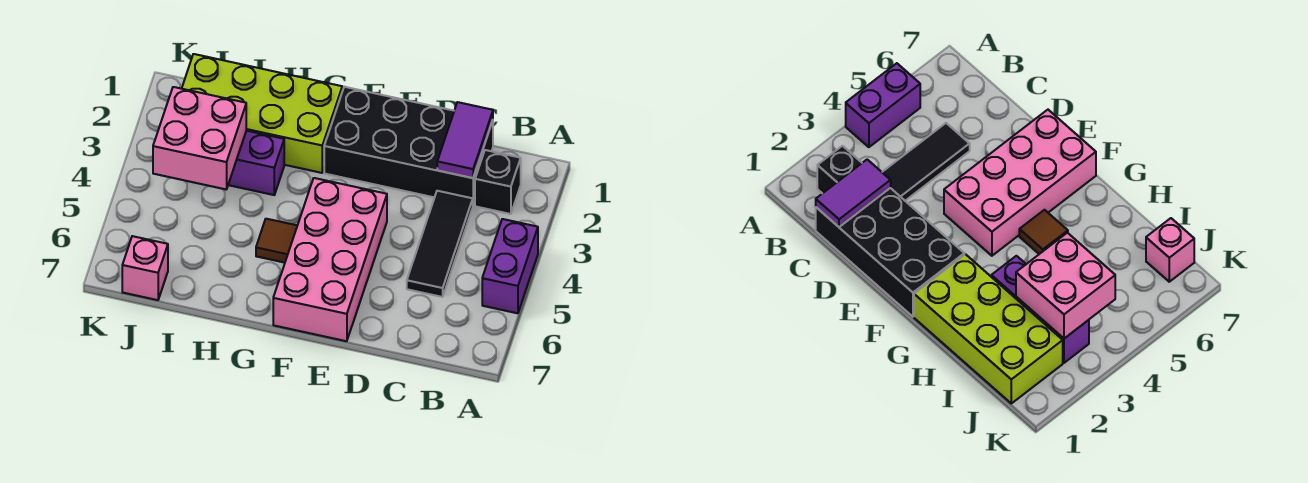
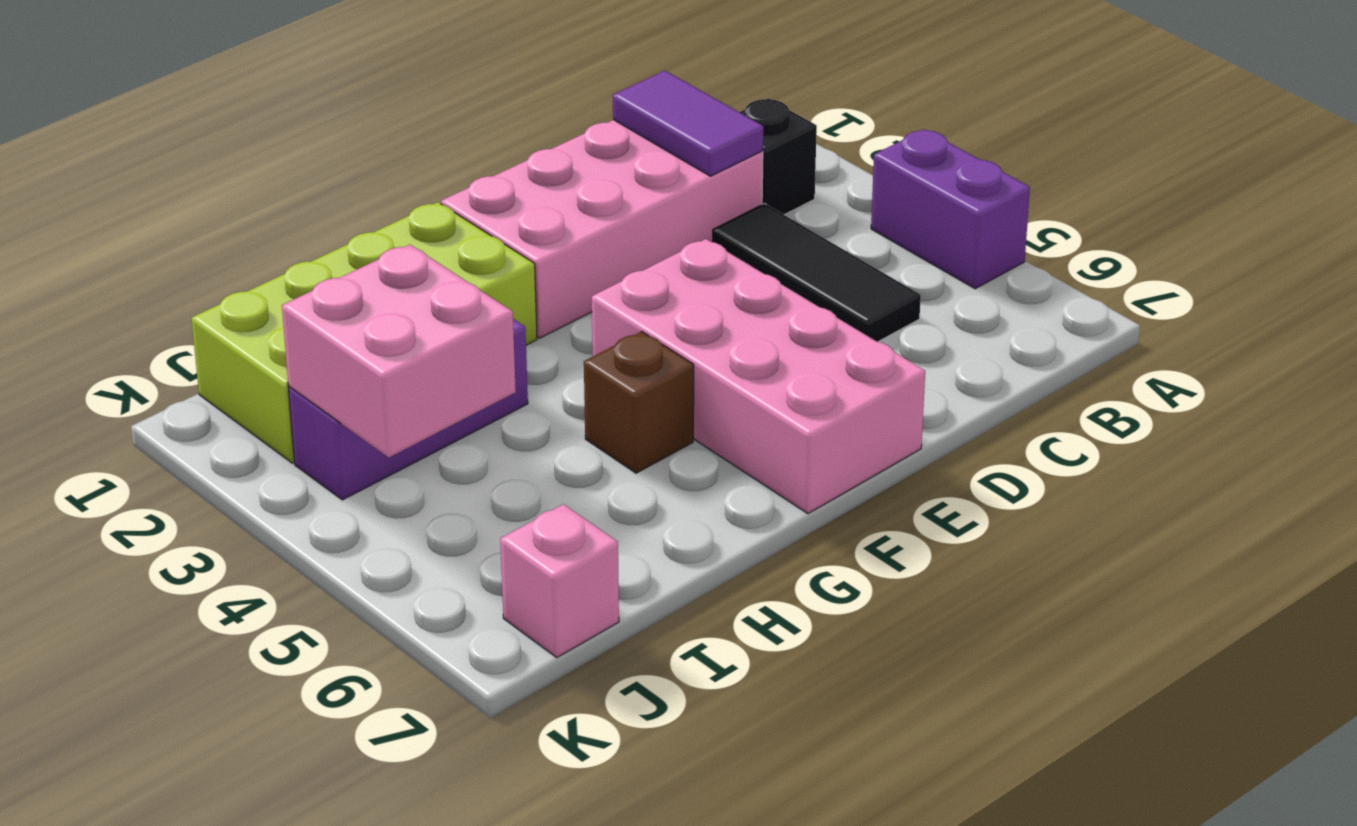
black brick C1:F2 level 1 -> pink brick C1:F2 level 1
brown tile G5 level 1 -> brown brick G5 level 1

